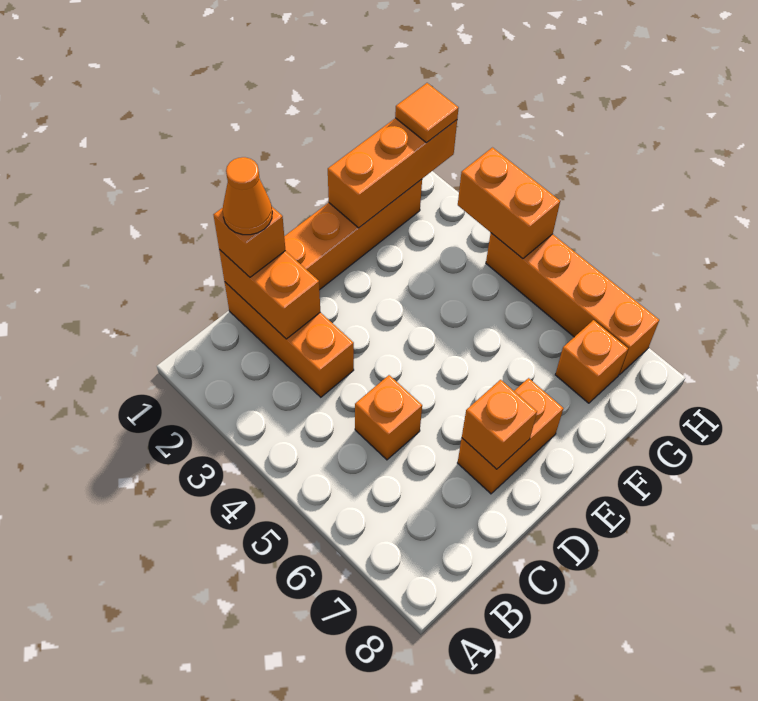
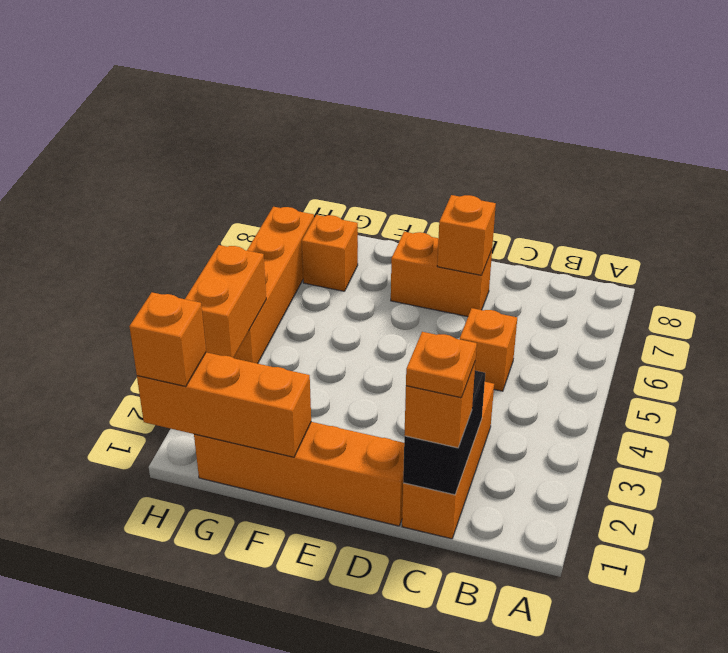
orange brick C1:C2 level 2 -> black brick C1:C2 level 2
orange cone C1 level 4 -> orange plate C1 level 4
orange tile H1 level 3 -> orange brick H1 level 3

